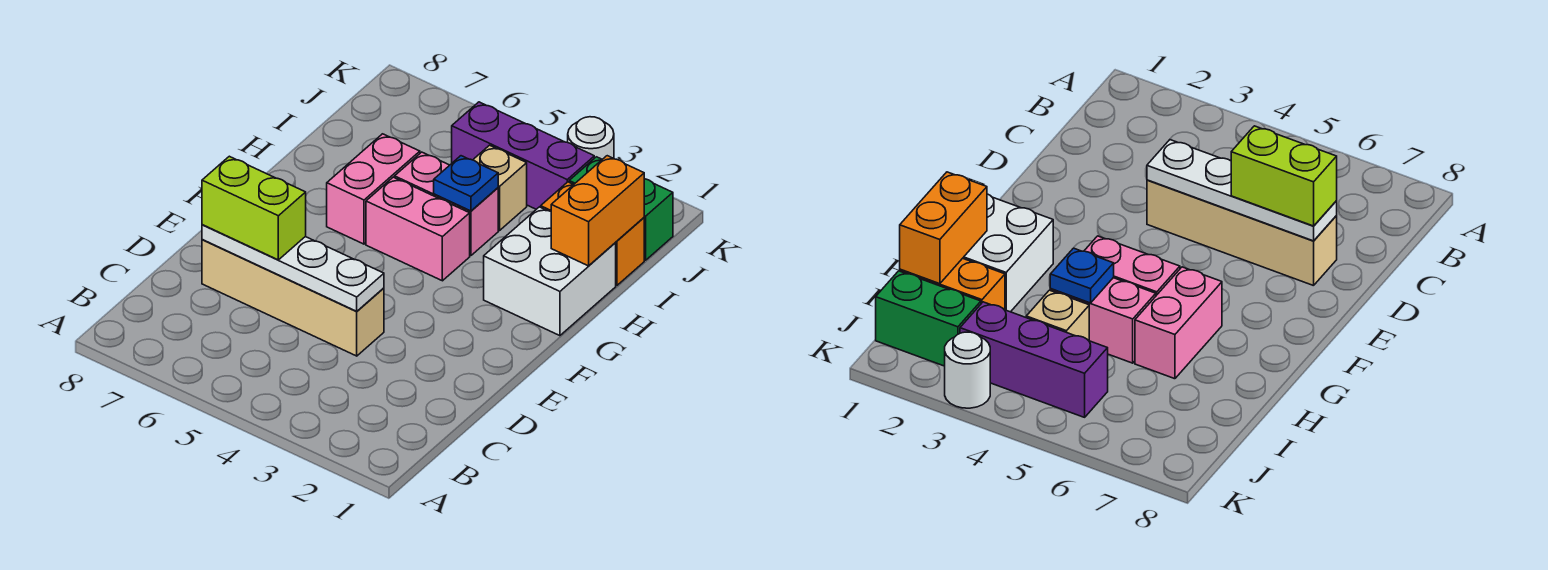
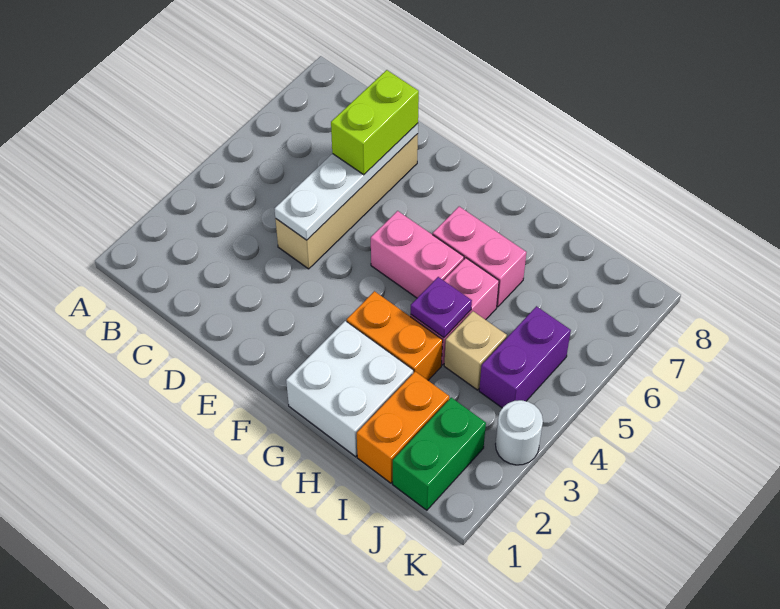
pink brick G4:G5 level 1 -> pink brick F5:G5 level 1
orange brick H1:I1 level 2 -> orange brick G3:H3 level 1
blue plate H4 level 2 -> purple plate H4 level 2
purple brick J3:J5 level 1 -> purple brick J4:J5 level 1

